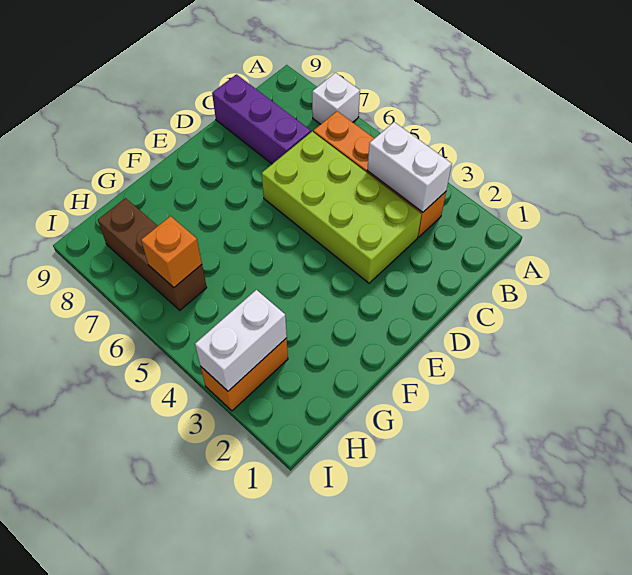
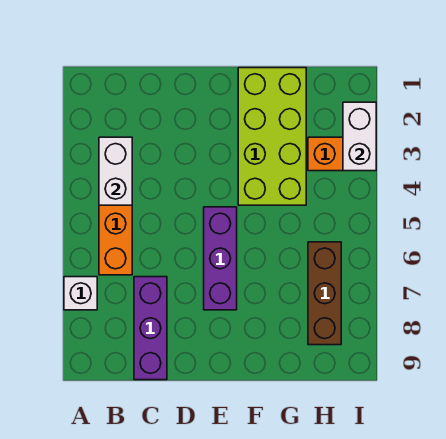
lime brick C3:D6 level 1 -> lime brick F1:G4 level 1
none -> purple brick E5:E7 level 1
white brick H3:I3 level 2 -> white brick I2:I3 level 2
orange brick H6 level 2 -> none

